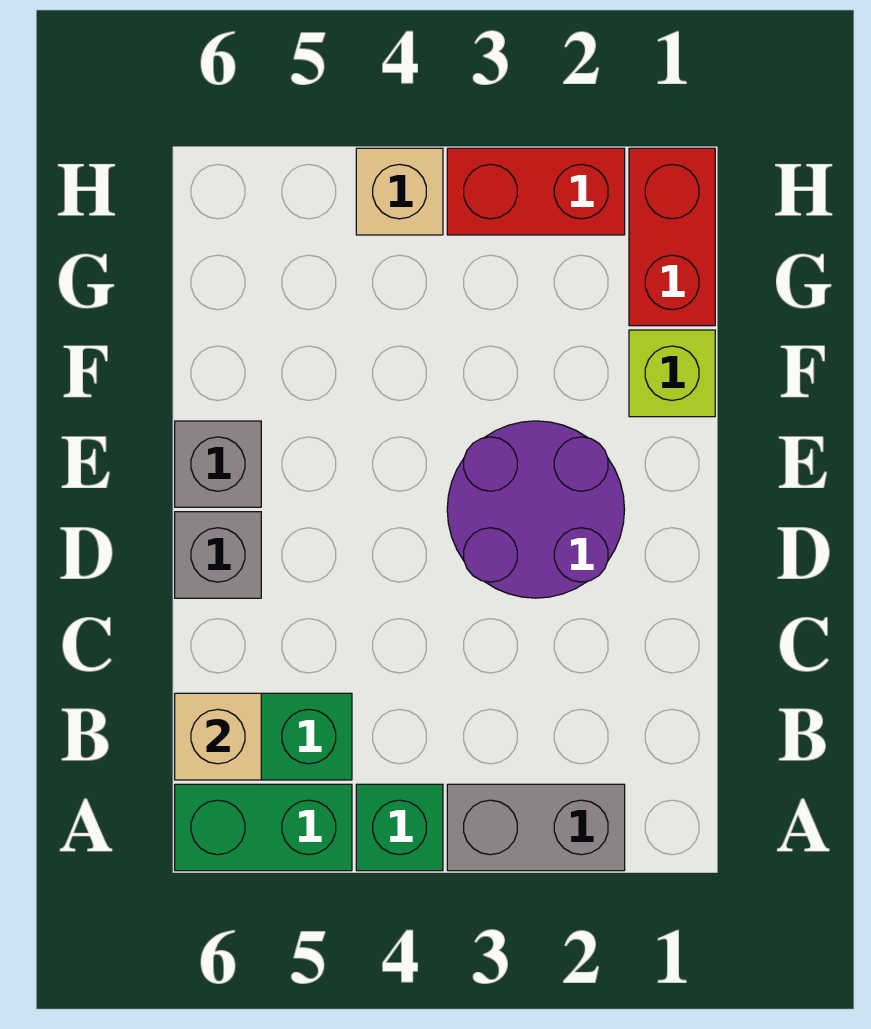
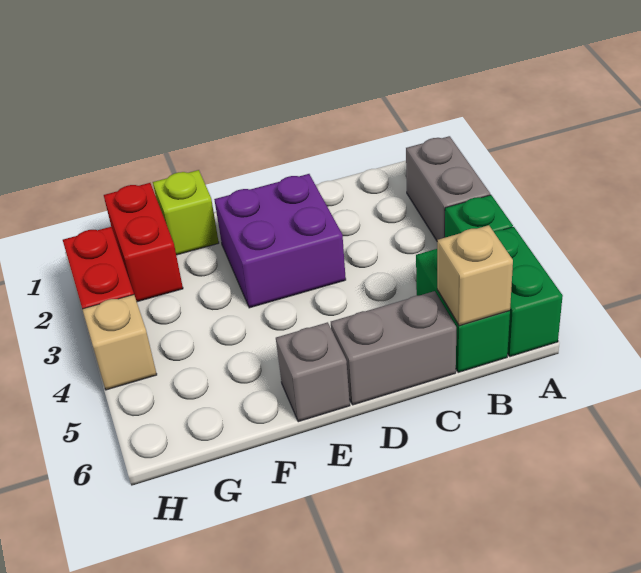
purple round brick D2:E3 level 1 -> purple brick D2:E3 level 1
grey brick D6 level 1 -> grey brick C6:D6 level 1
red brick G1:H1 level 1 -> red brick G1:G2 level 1

